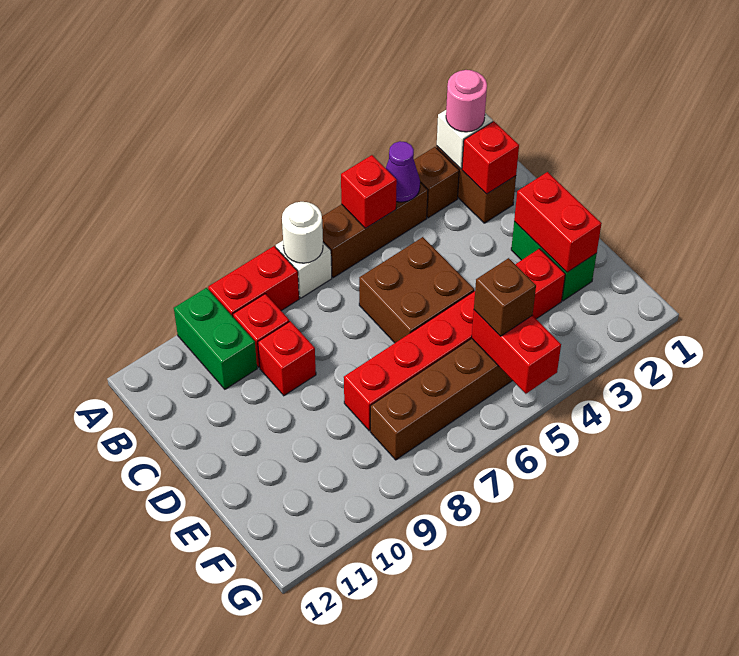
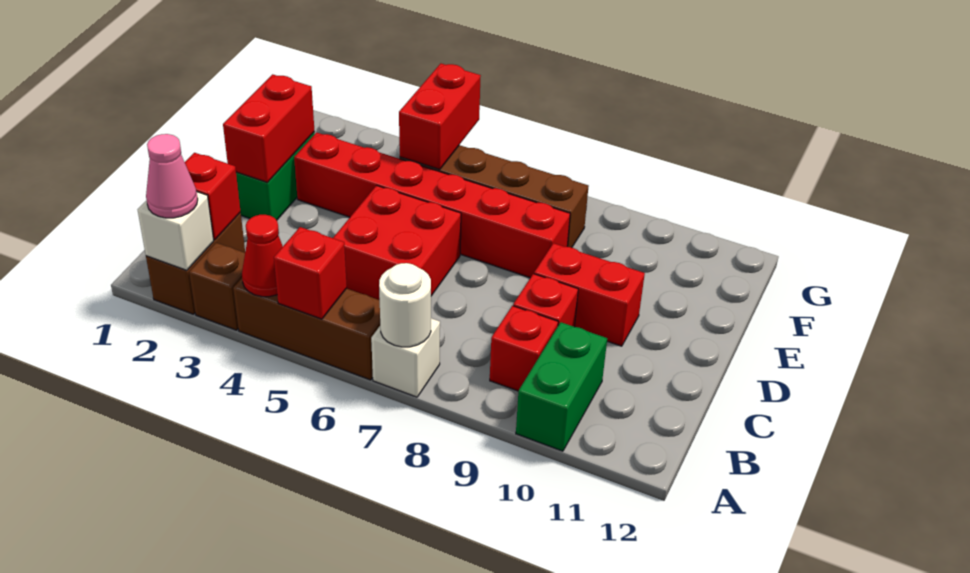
pink round brick A2 level 3 -> pink cone A2 level 3
purple cone A4 level 2 -> red cone A4 level 2
red brick A8:A9 level 1 -> red brick D9:D10 level 1
brown brick C5:D6 level 1 -> red brick C5:D6 level 1
brown brick F5 level 3 -> none

